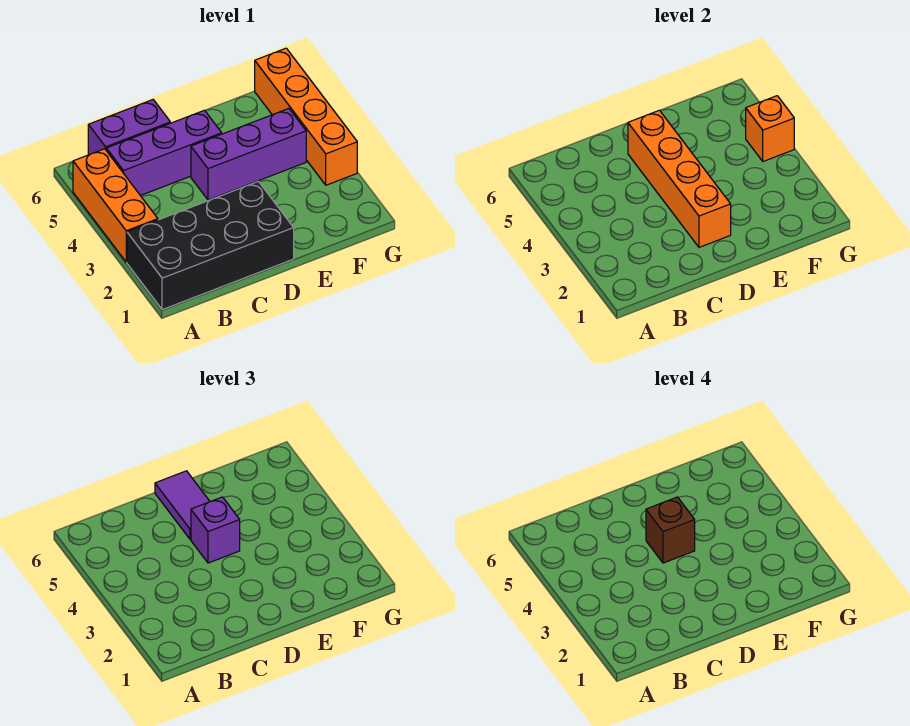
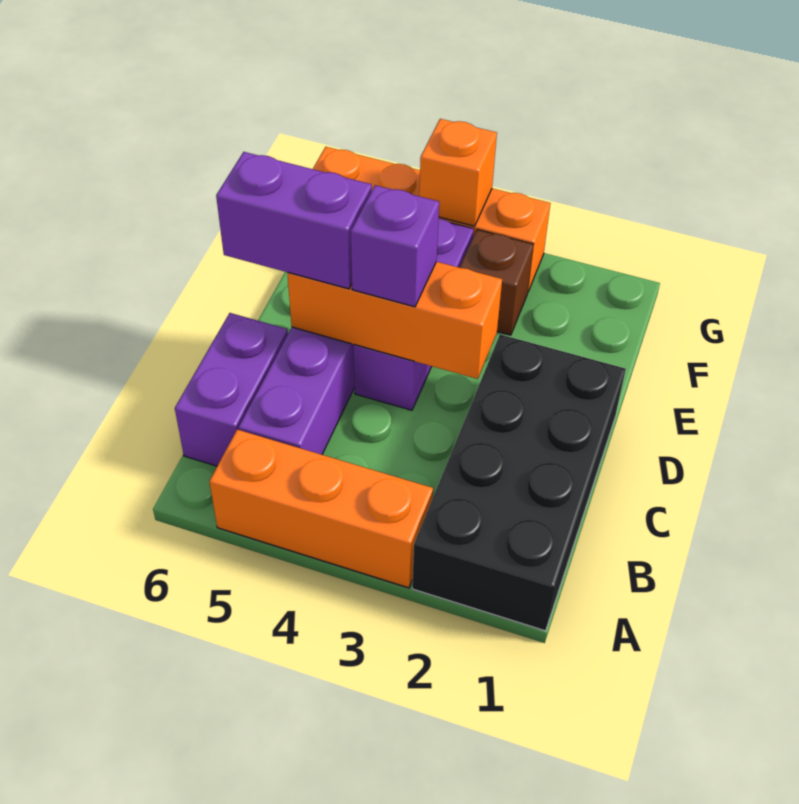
orange brick D2:D5 level 2 -> orange brick D3:D5 level 2
brown brick D4 level 4 -> brown brick F3 level 1
purple tile D5:D6 level 3 -> purple brick D5:D6 level 3

